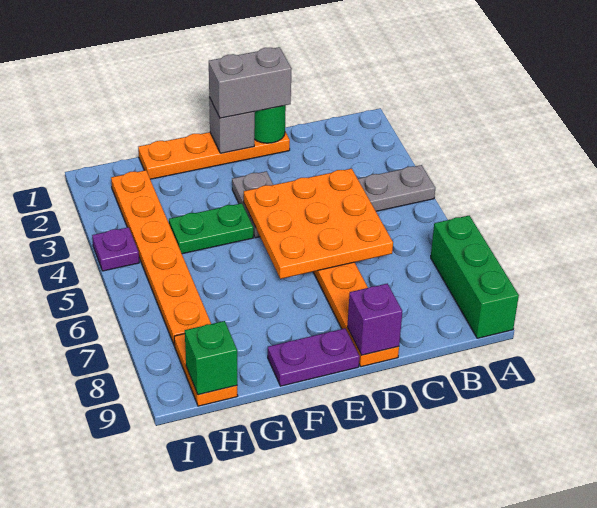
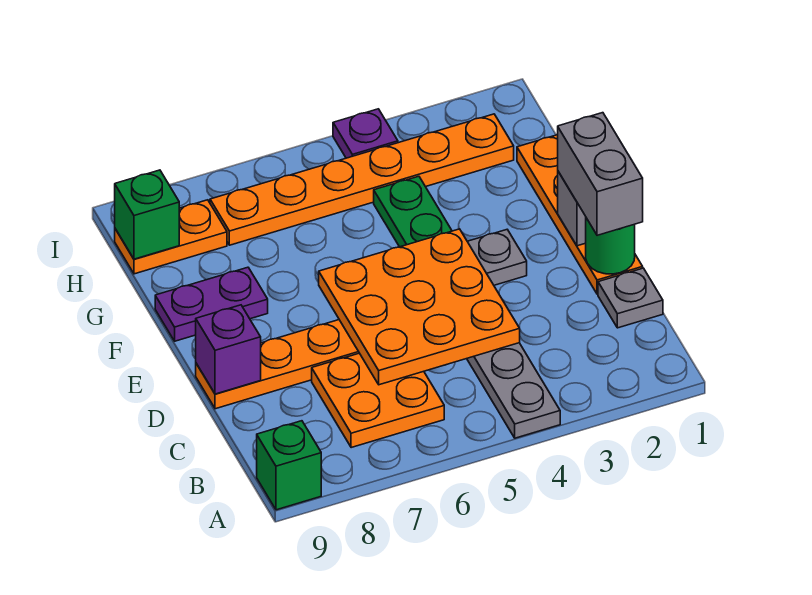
green brick A7:A9 level 1 -> green brick A9 level 1
none -> orange plate B6:C7 level 1
none -> grey plate C1 level 1
purple plate E9:F9 level 1 -> purple plate F8:F9 level 1

